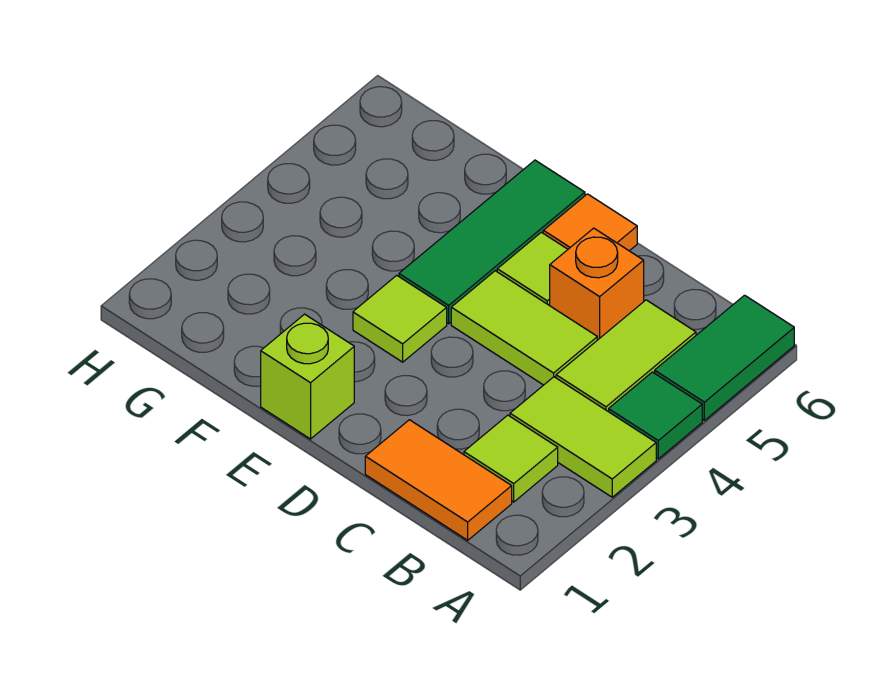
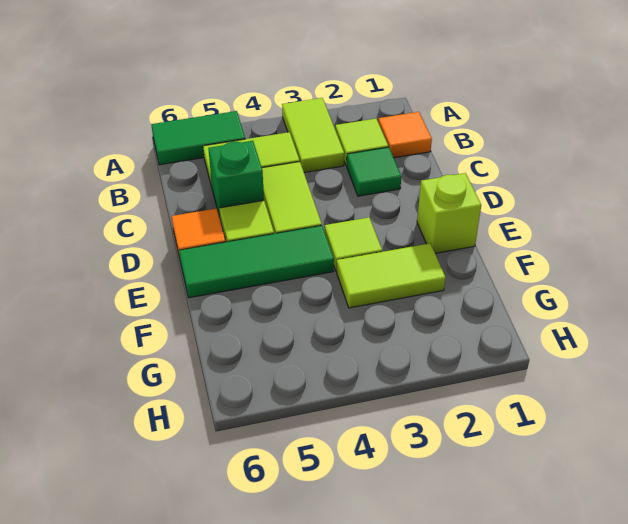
green tile A4 level 1 -> green tile C2 level 1
orange tile B1:C1 level 1 -> orange tile B1 level 1
orange brick C5 level 1 -> green brick C5 level 1
none -> lime tile F2:F3 level 1

